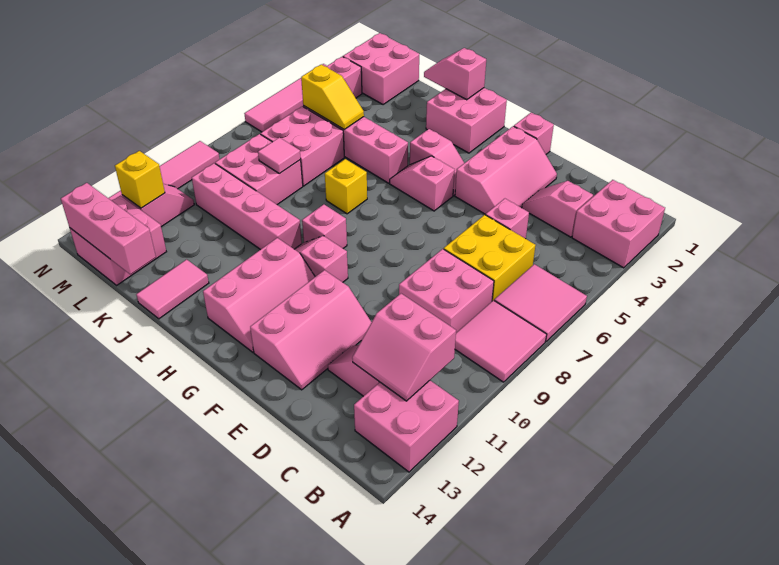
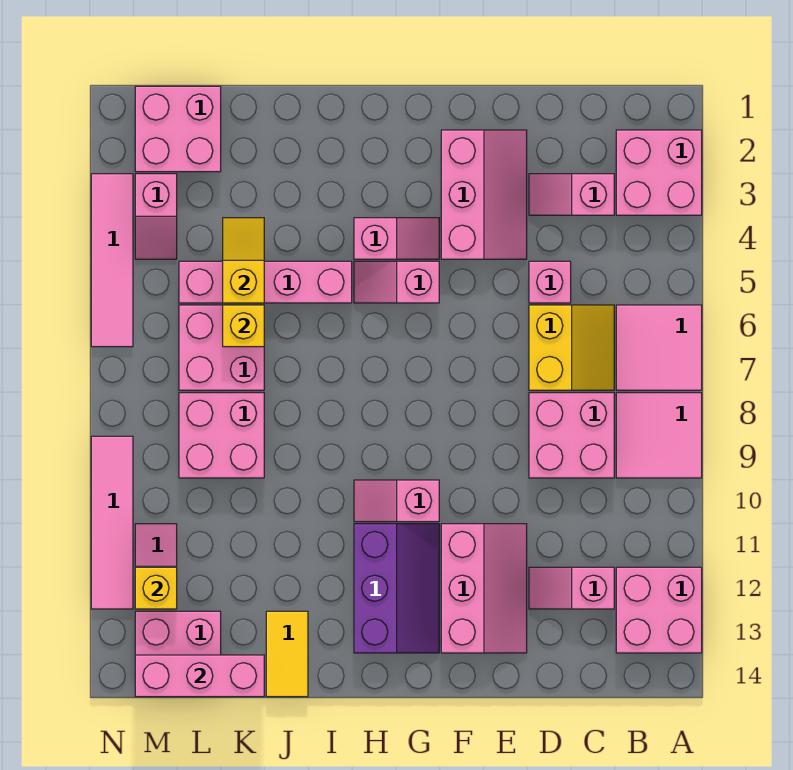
pink slope B11:C12 level 2 top 11 -> none
yellow brick C6:D7 level 1 -> yellow slope C6:D7 level 1 top D
pink brick F1 level 1 -> none
pink slope G11:H13 level 1 top H -> purple slope G11:H13 level 1 top H
pink brick H1:I2 level 1 -> none
pink brick H9 level 1 -> none
pink slope I1:J1 level 2 top I -> none
yellow brick I7 level 1 -> yellow brick K6 level 2
pink brick I10:L10 level 1 -> none
pink tile J13:J14 level 1 -> yellow tile J13:J14 level 1
yellow slope K5:L5 level 2 top L -> yellow slope K4:K5 level 2 top 5
pink tile K8 level 2 -> none

